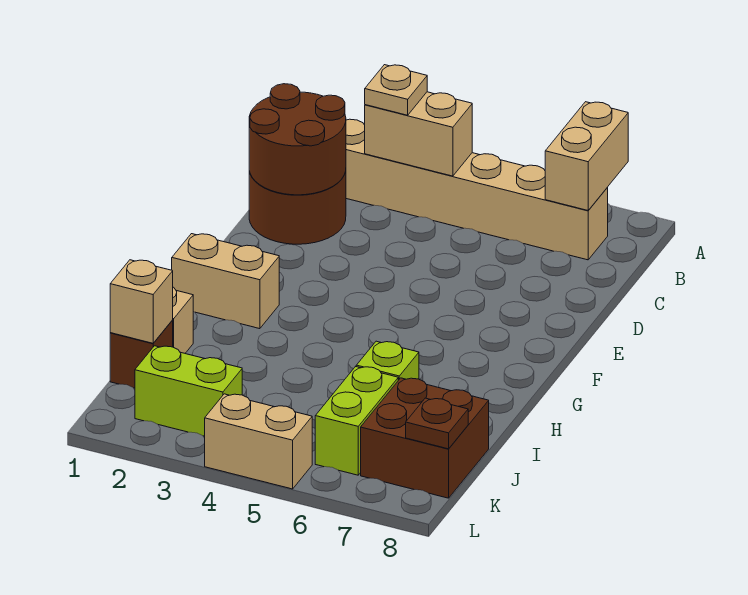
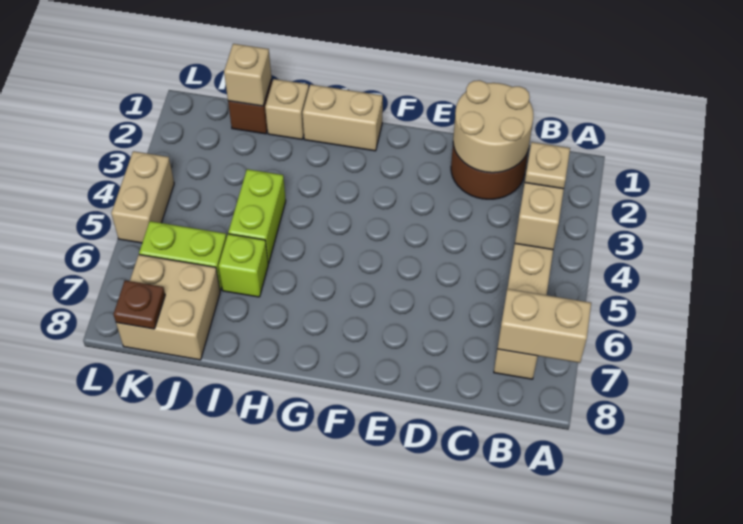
brown round brick C1:D2 level 2 -> tan round brick C1:D2 level 2
tan brick G1:G2 level 1 -> tan brick G1:H1 level 1
brown brick J7:K8 level 1 -> tan brick J7:K8 level 1
lime brick K2:K3 level 1 -> lime brick I4:I5 level 1

